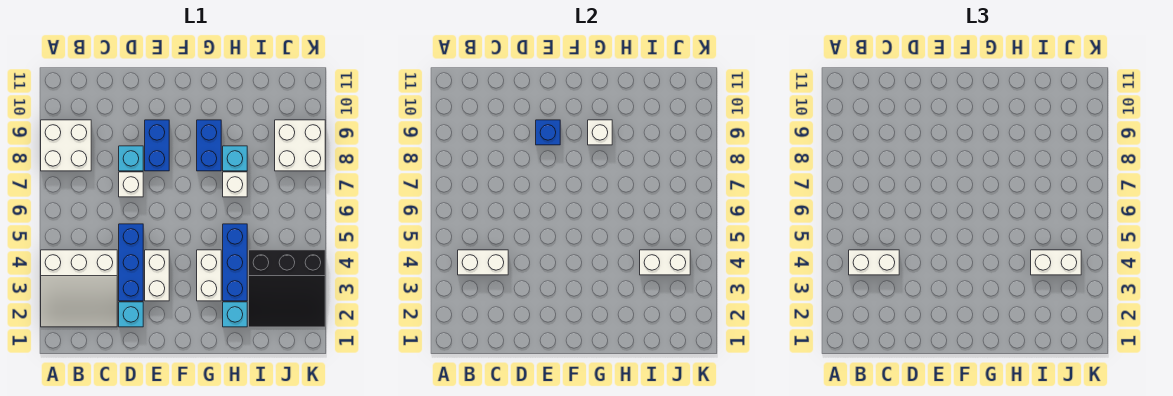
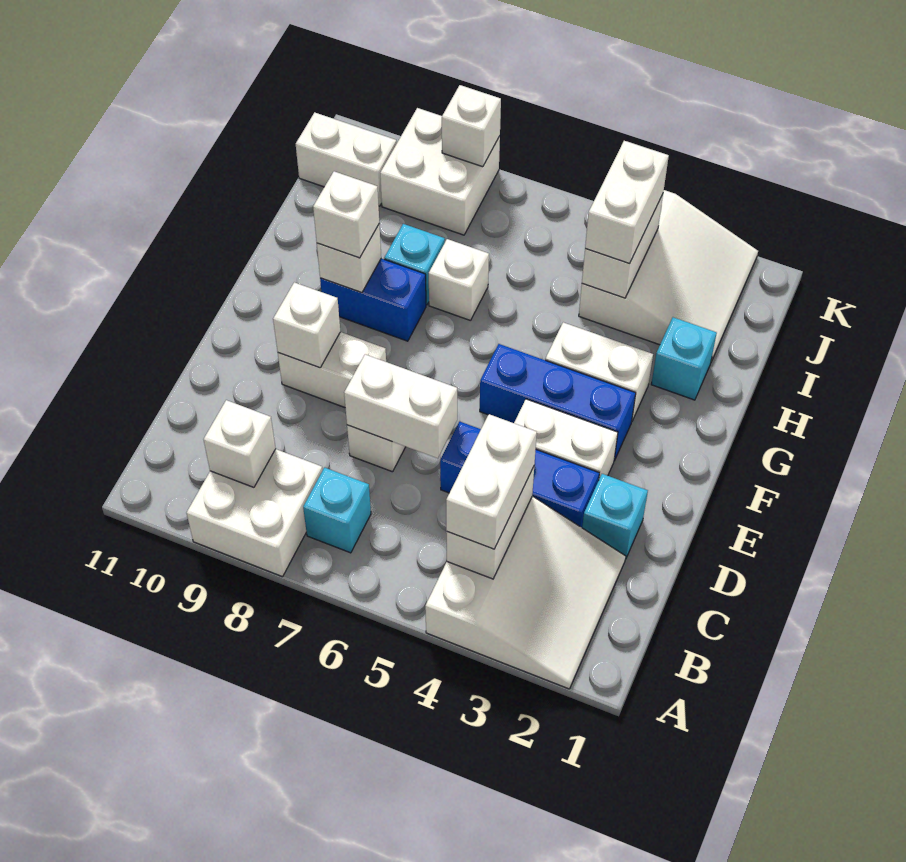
none -> white brick B9 level 2
none -> white brick D6:D7 level 2
cyan brick D8 level 1 -> cyan brick B7 level 1
blue brick E8:E9 level 1 -> white brick E8:E9 level 1
blue brick E9 level 2 -> white brick E9 level 2
none -> white brick G9 level 3
blue brick H3:H5 level 1 -> blue brick F3:F5 level 1
black slope I2:K4 level 1 top 4 -> white slope I2:K4 level 1 top 4
none -> white brick J10:J11 level 1
none -> white brick K8 level 2

